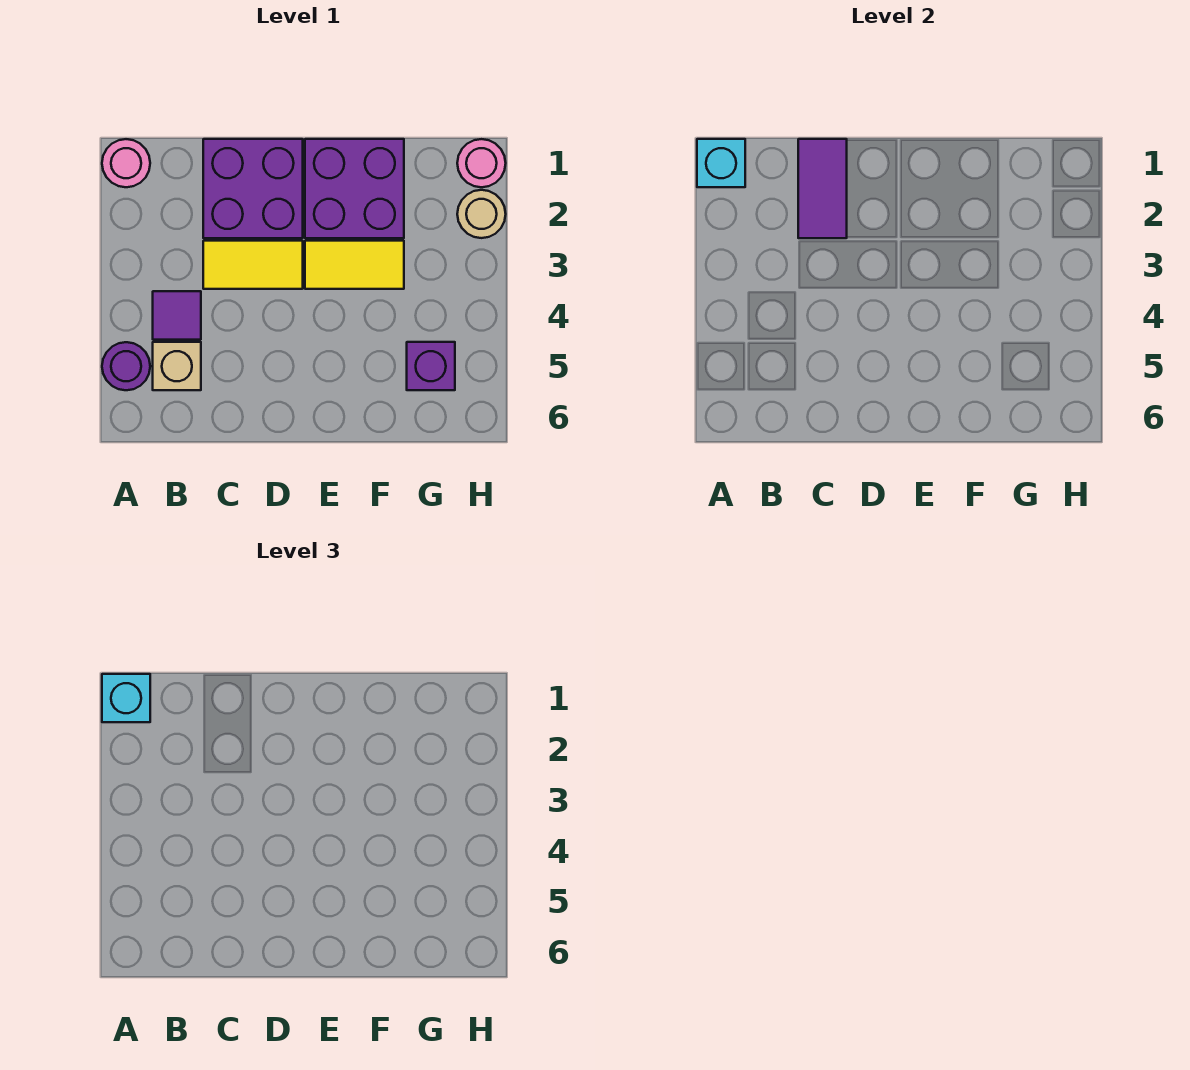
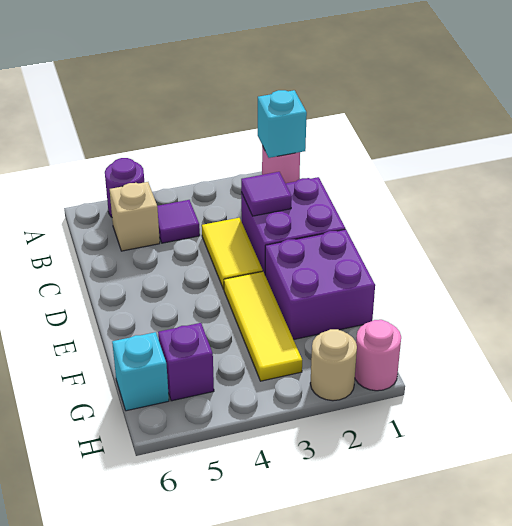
cyan brick A1 level 3 -> cyan brick G6 level 1
purple tile C1:C2 level 2 -> purple tile C2 level 2
yellow tile E3:F3 level 1 -> yellow tile E3:G3 level 1

